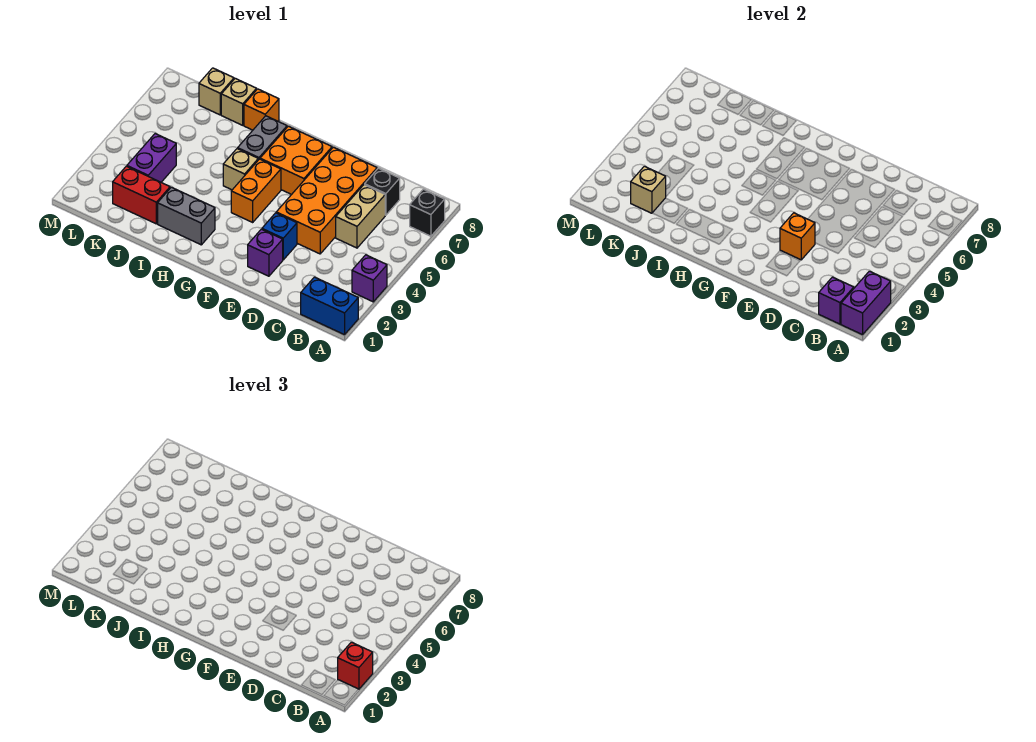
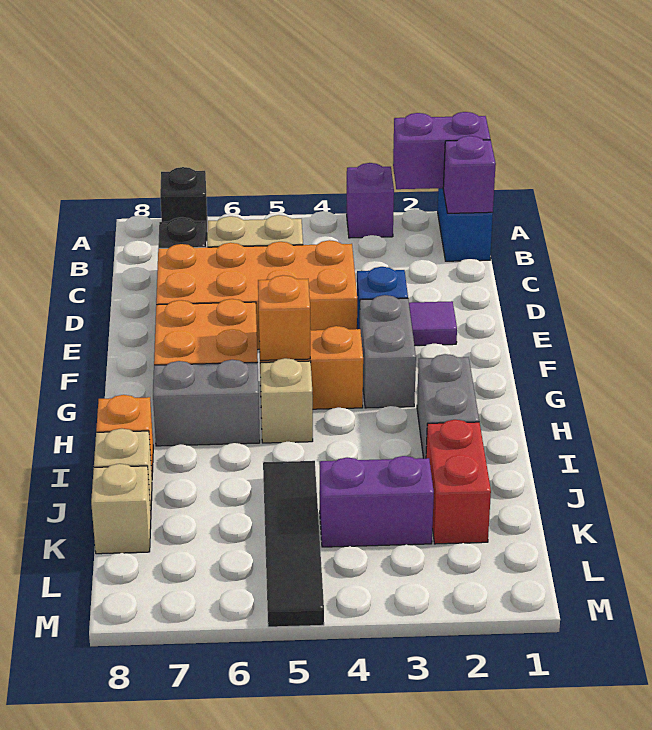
red brick A2 level 3 -> none
purple brick E2 level 1 -> purple tile E2 level 1
orange brick E3 level 2 -> orange brick G5 level 2
none -> grey brick F3:G3 level 1
none -> black tile J5:M5 level 1
tan brick K2 level 2 -> none

